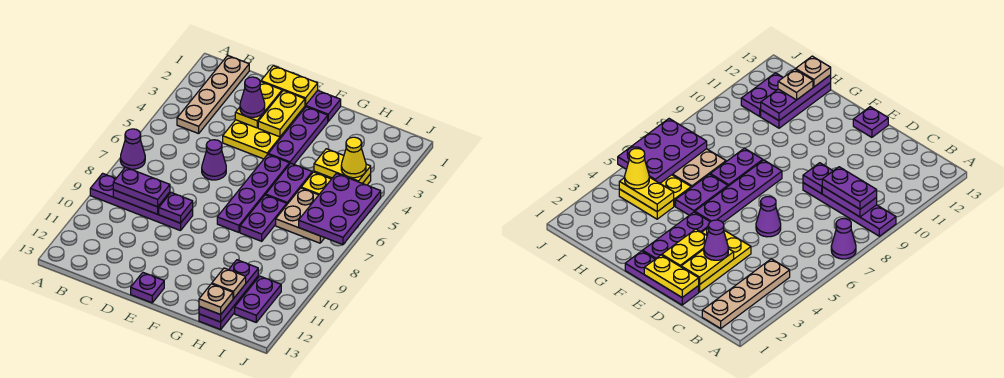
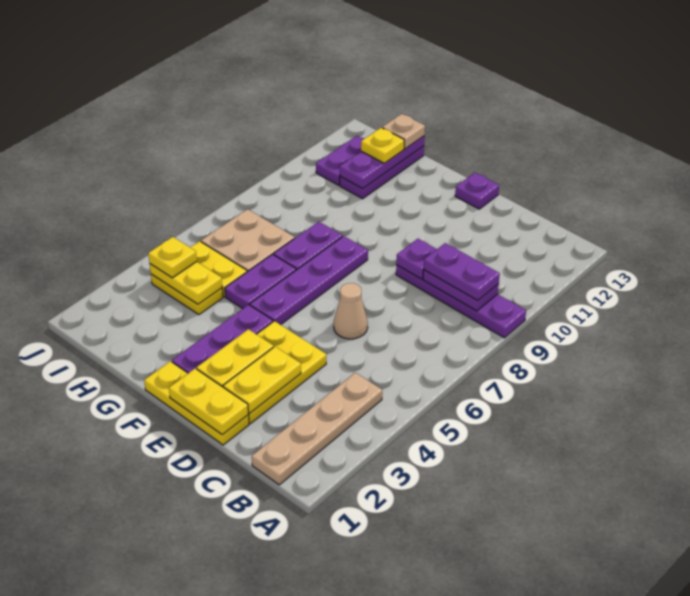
purple cone A7 level 1 -> none
purple plate D1:F1 level 1 -> yellow plate D1:F1 level 1
purple cone D3 level 3 -> none
purple cone D6 level 1 -> tan cone D6 level 1
tan plate H12 level 3 -> yellow plate H12 level 3
yellow cone I4 level 3 -> yellow plate I4 level 3
purple plate I5:J7 level 2 -> none

